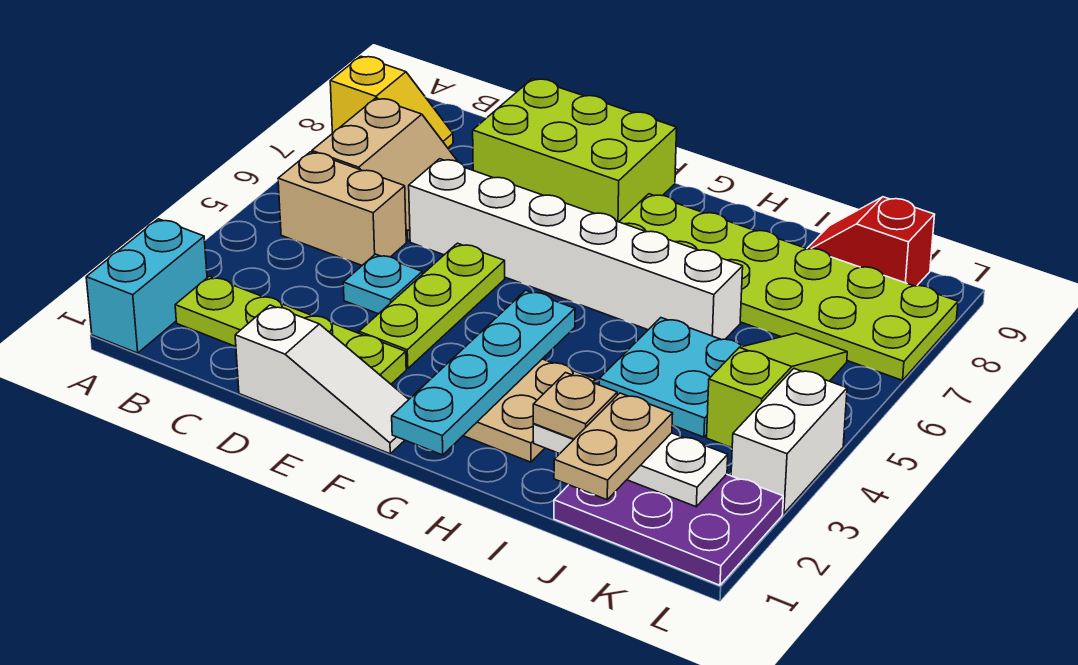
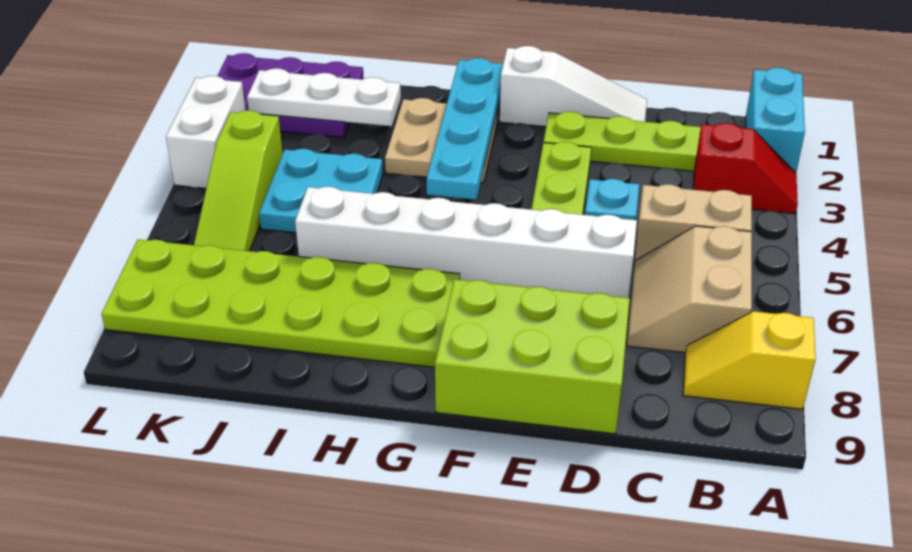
white slope D1:F1 level 1 top D -> white slope D1:F1 level 1 top F
tan plate I2 level 3 -> none
tan plate J1:J2 level 3 -> none
red slope J9:K9 level 1 top K -> red slope A3:B3 level 1 top B

